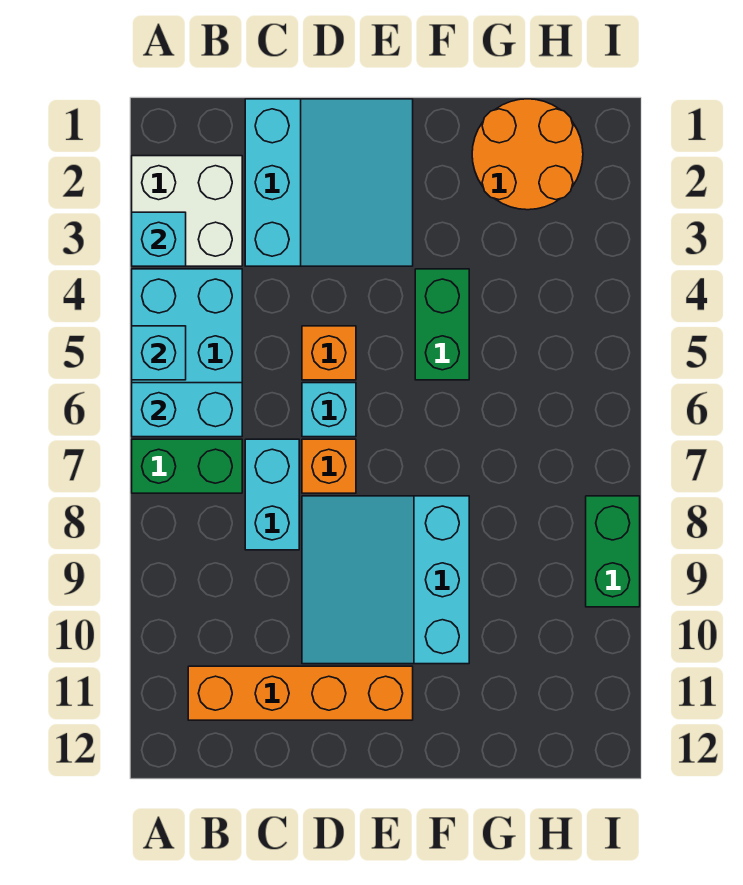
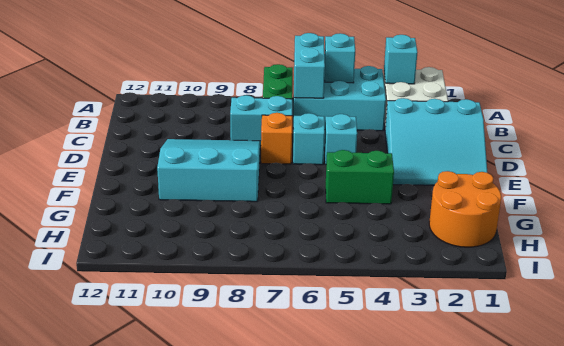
orange brick B11:E11 level 1 -> none
orange brick D5 level 1 -> cyan brick D5 level 1
green brick I8:I9 level 1 -> none

